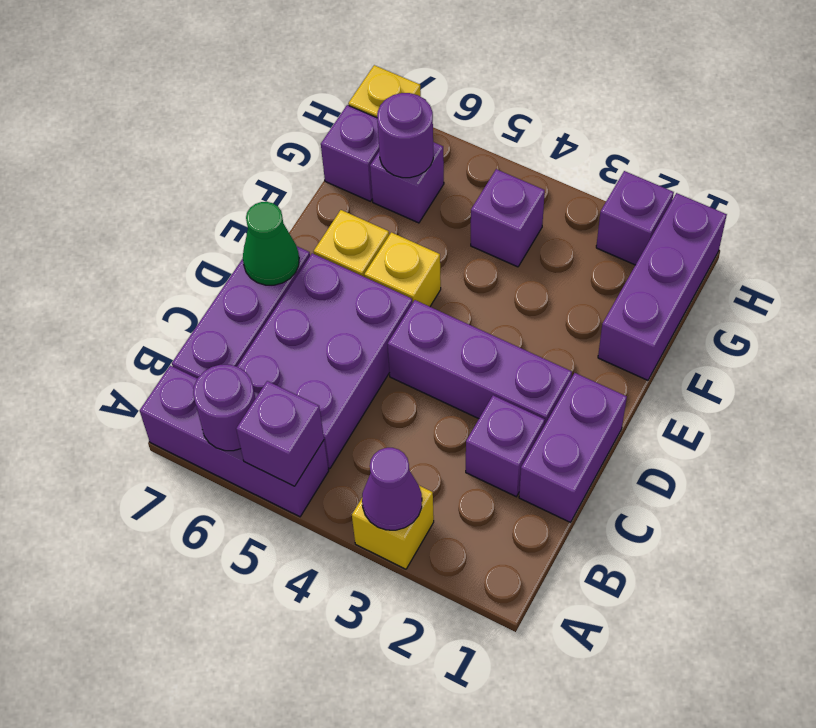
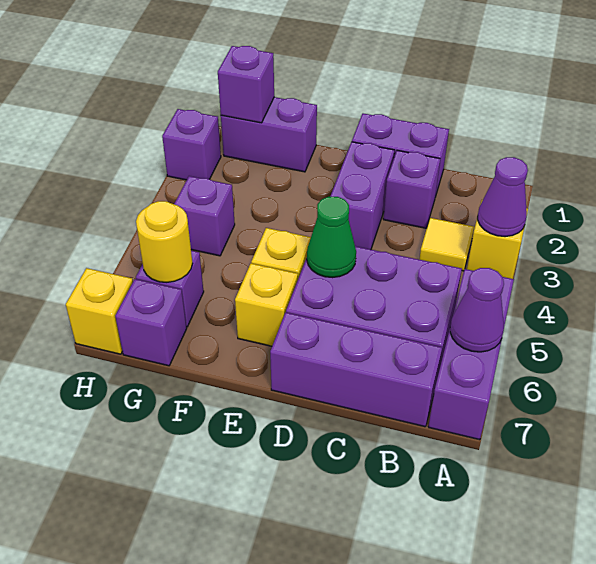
purple brick A5 level 2 -> purple brick G1 level 2
purple round brick A6 level 2 -> purple cone A6 level 2
none -> yellow tile B3 level 1
purple brick D2:D4 level 1 -> purple brick D2:D3 level 1
green cone D7 level 2 -> green cone D5 level 2
purple brick F1:H1 level 1 -> purple brick F1:G1 level 1
purple round brick G6 level 2 -> yellow round brick G6 level 2

